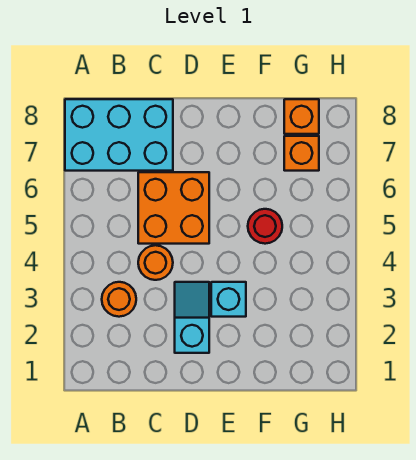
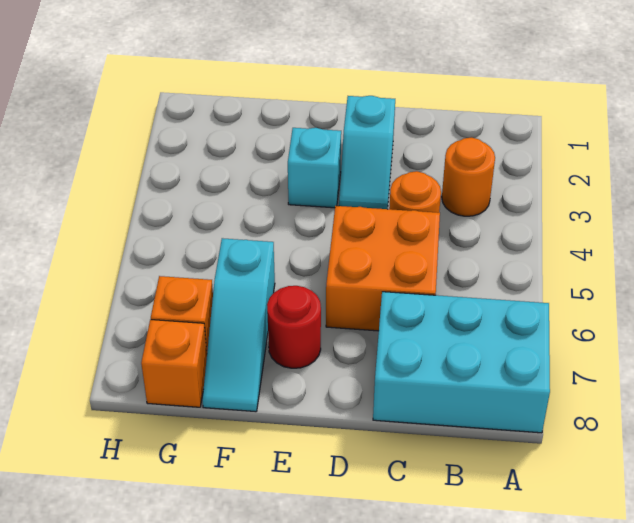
red round brick F5 level 1 -> red round brick E7 level 1
none -> cyan slope F6:F8 level 1 top 6

